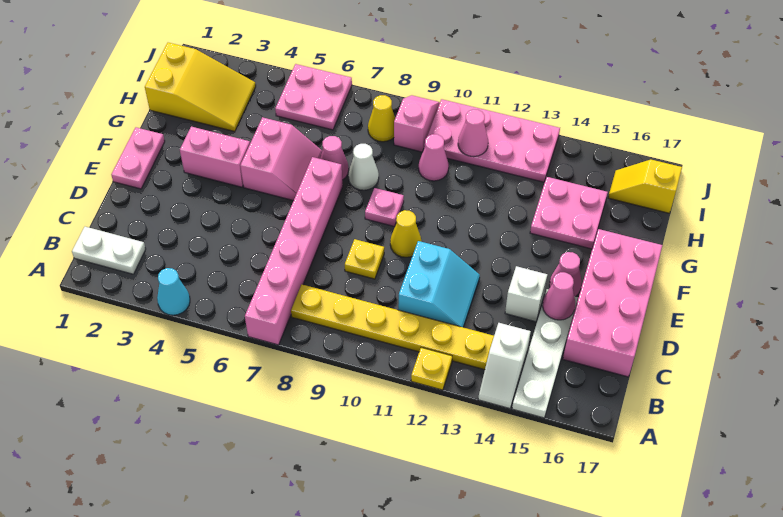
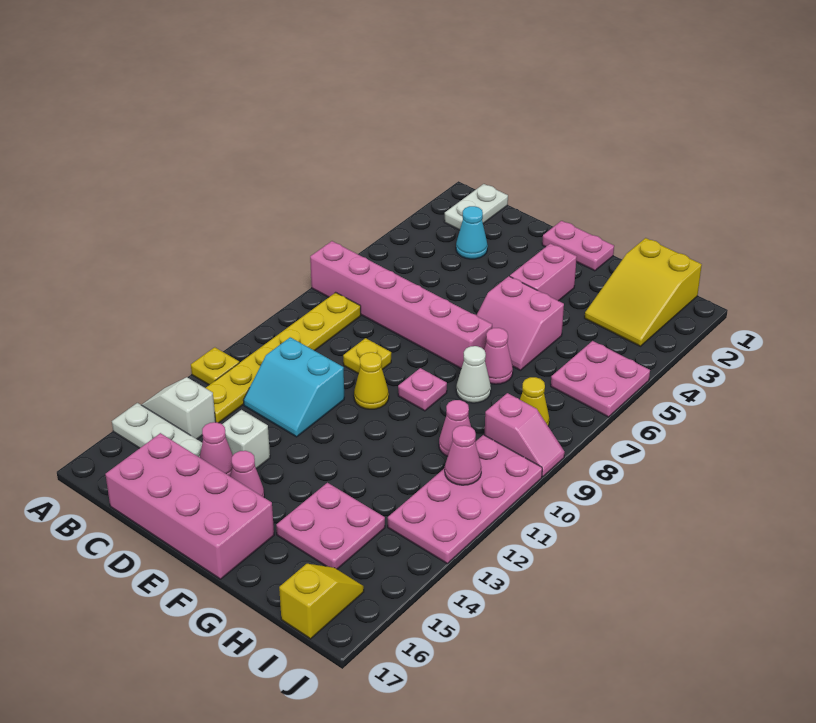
cyan cone A4 level 1 -> cyan cone C3 level 1

